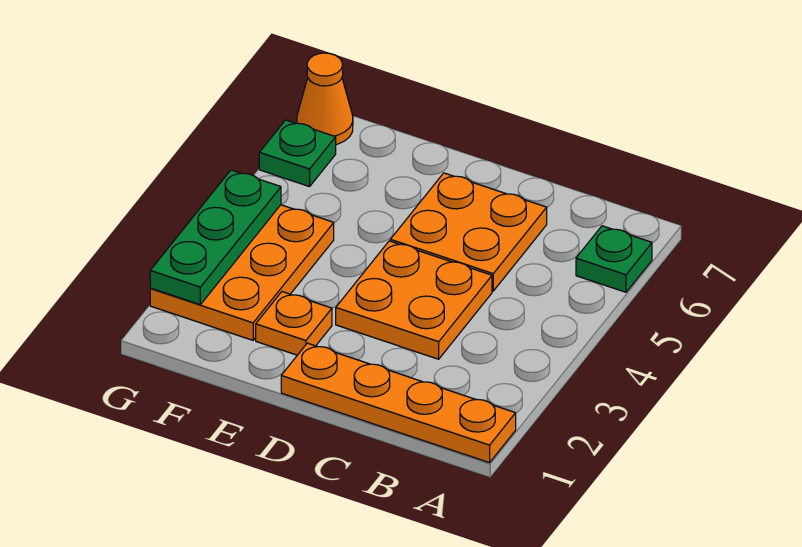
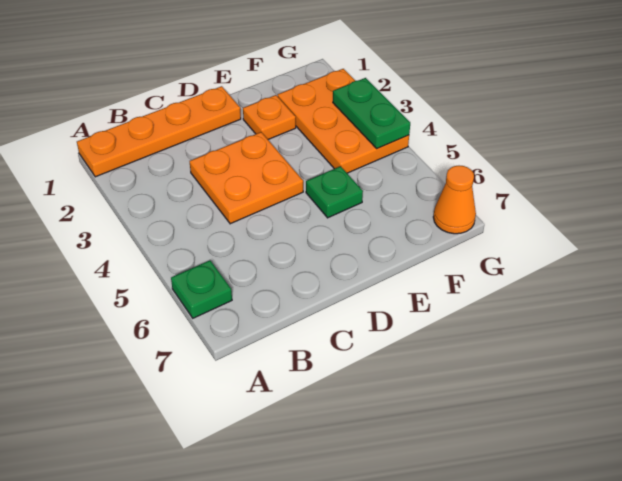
orange plate C5:D6 level 1 -> none
green plate G2:G4 level 2 -> green plate G3:G4 level 2
green plate G6 level 1 -> green plate E5 level 1

